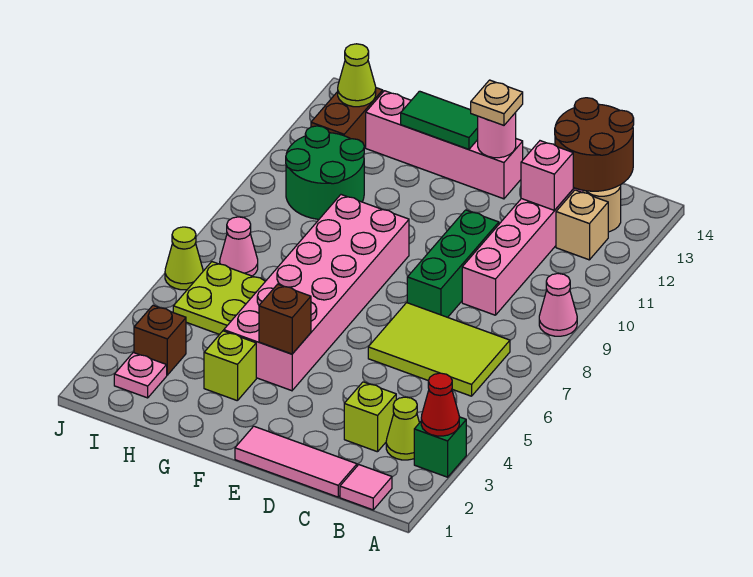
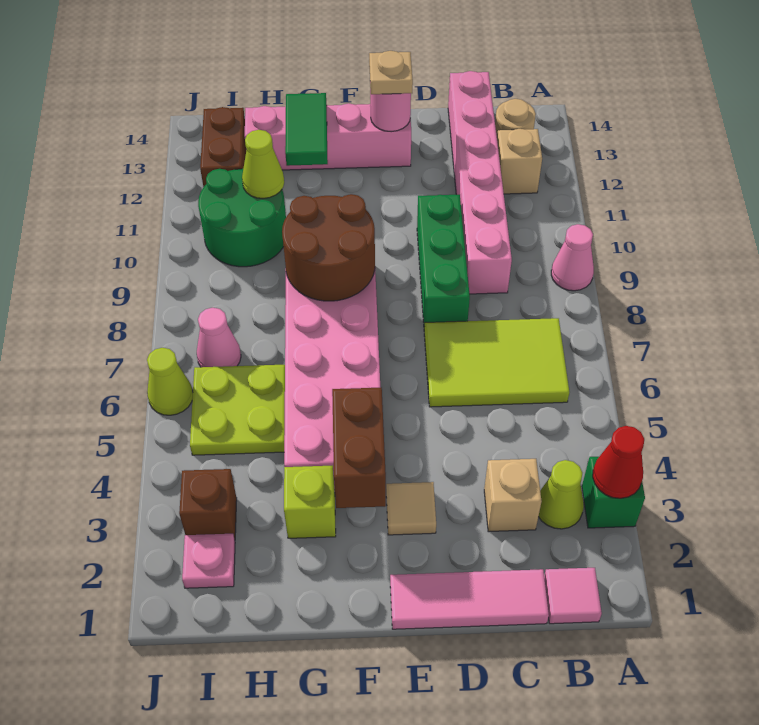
brown round brick B13:C14 level 2 -> brown round brick F8:G9 level 2
lime brick C3 level 1 -> tan brick C3 level 1
pink brick C12 level 2 -> none
none -> tan tile E3 level 1
brown brick F4 level 2 -> brown brick F3:F4 level 2
green tile F13:G13 level 2 -> green tile G12:G13 level 2
lime cone I13 level 2 -> lime cone H11 level 2

